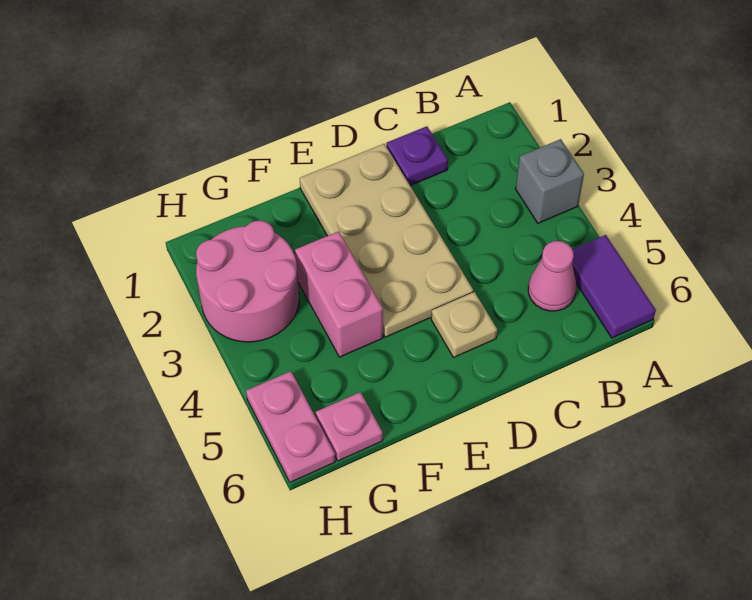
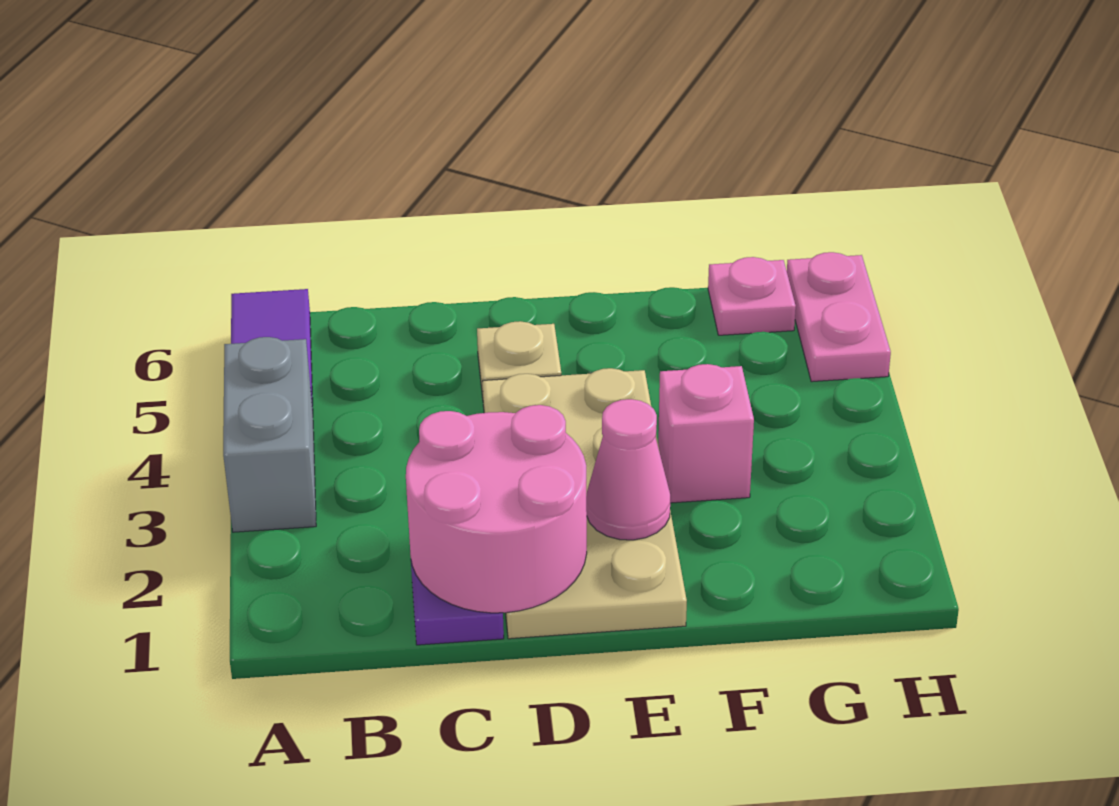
grey brick A3 level 1 -> grey brick A3:A4 level 1
pink cone B5 level 1 -> pink cone E2 level 2
pink brick F3:F4 level 1 -> pink brick F3 level 1
pink round brick G2:H3 level 1 -> pink round brick C1:D2 level 2

